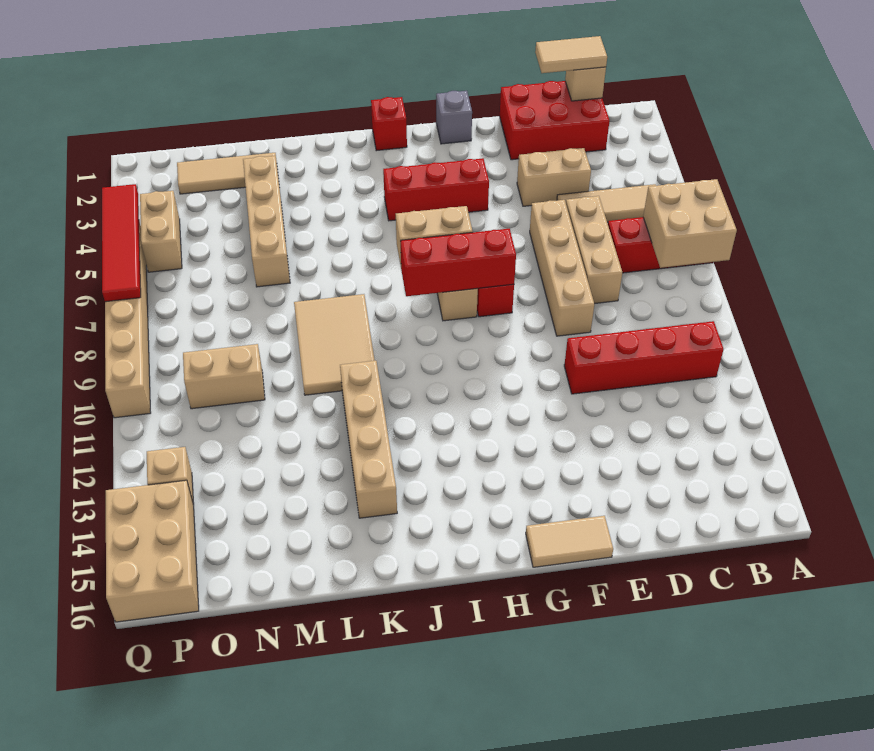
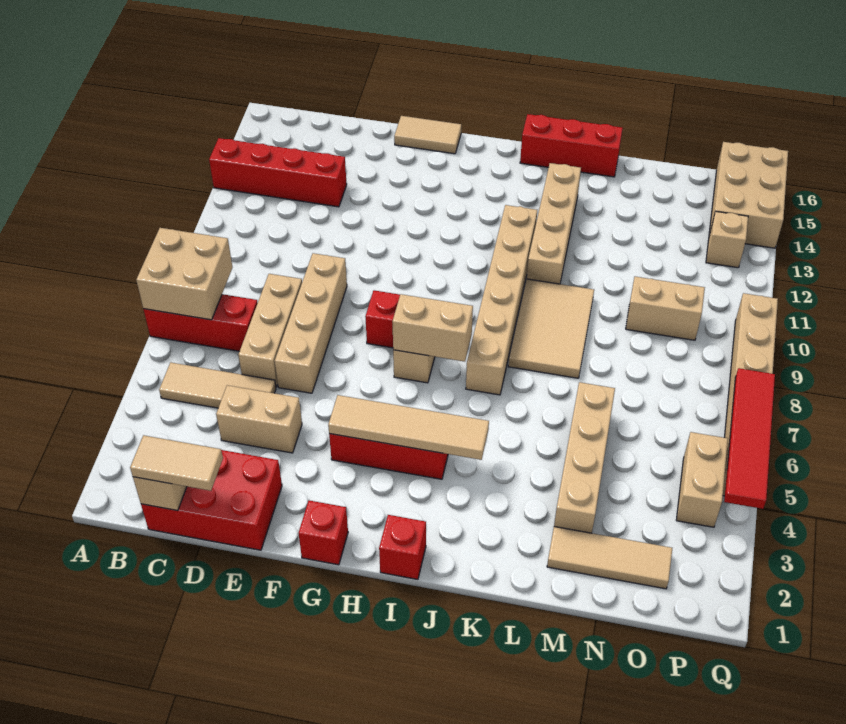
red brick B11:E11 level 1 -> red brick A13:D13 level 1
grey brick G1 level 1 -> red brick G1 level 1
none -> tan tile G4:J4 level 2
red brick G8:I8 level 2 -> red brick J16:L16 level 1
none -> tan brick J7:J12 level 1

